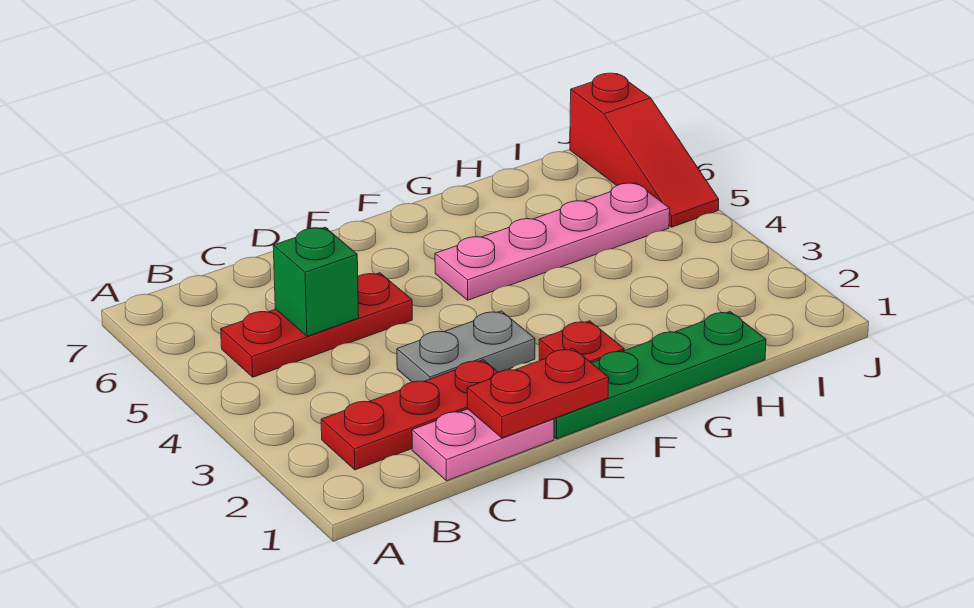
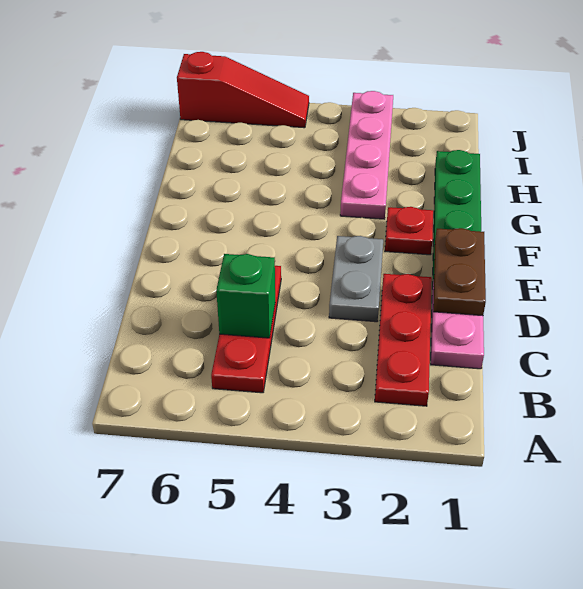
red plate D1:E1 level 2 -> brown plate D1:E1 level 2
pink plate F5:I5 level 1 -> pink plate G3:J3 level 1

